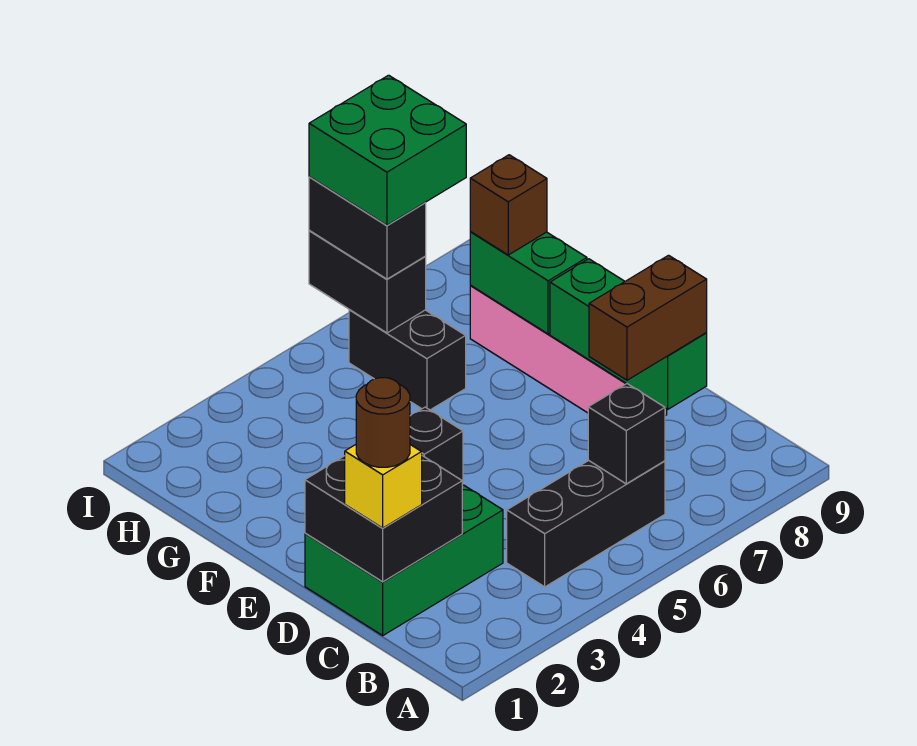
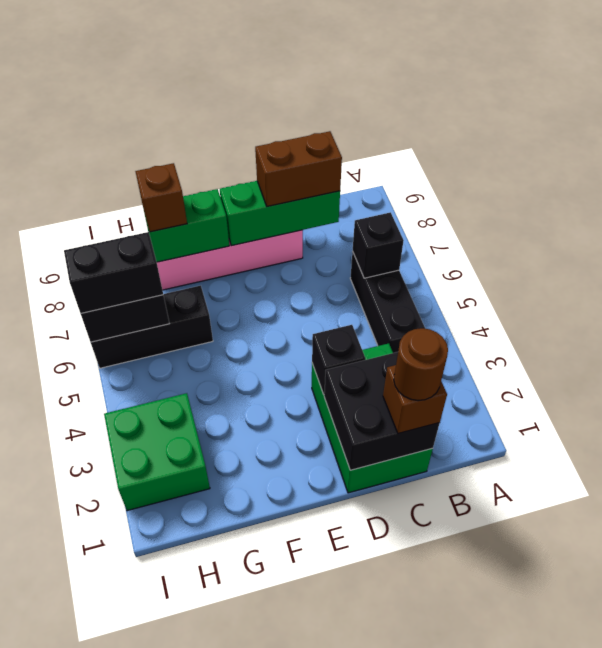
yellow brick C1 level 3 -> brown brick C1 level 3
brown brick C7:C8 level 3 -> brown brick C8:D8 level 3
black brick G6:H6 level 1 -> black brick G6:I6 level 1
green brick H6:I7 level 4 -> green brick H2:I3 level 1

